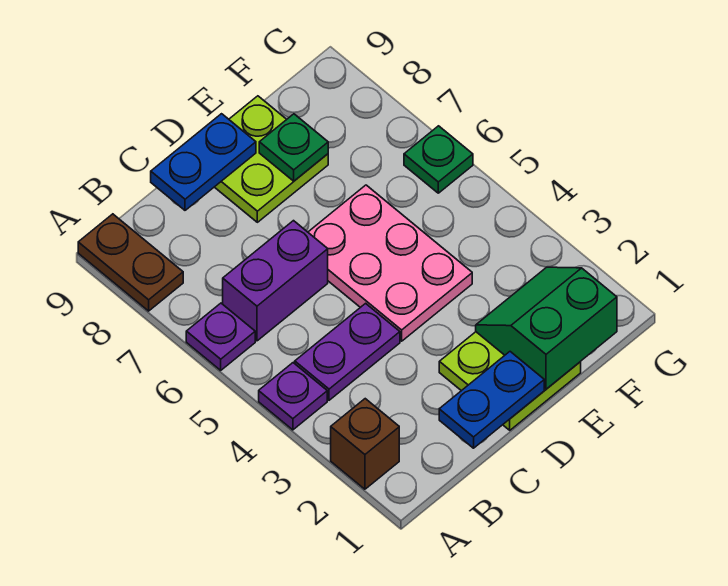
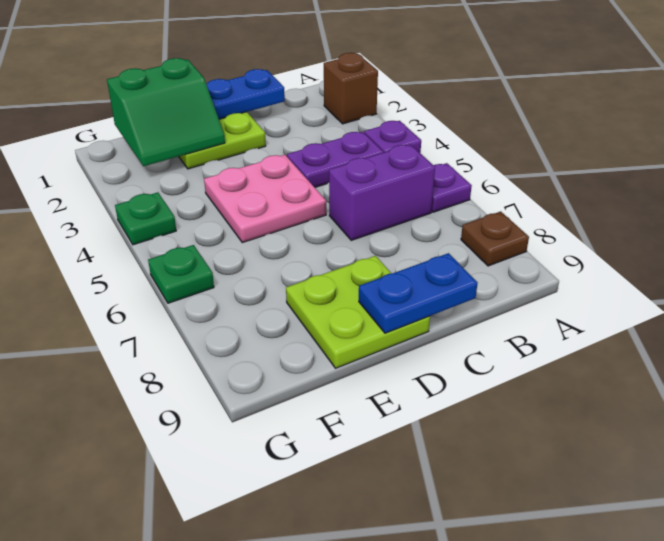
brown plate A8:A9 level 1 -> brown plate A8 level 1
pink plate D4:E6 level 1 -> pink plate D4:E5 level 1
green plate E8 level 2 -> green plate G4 level 1

